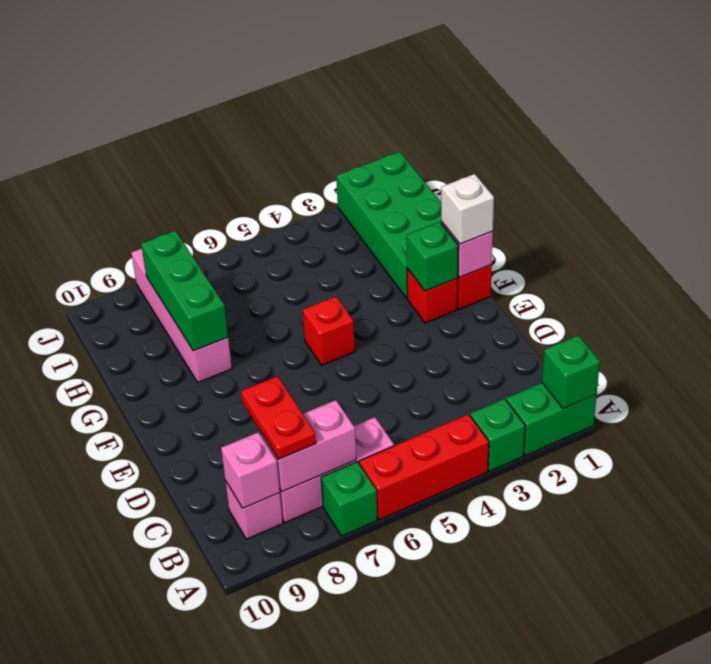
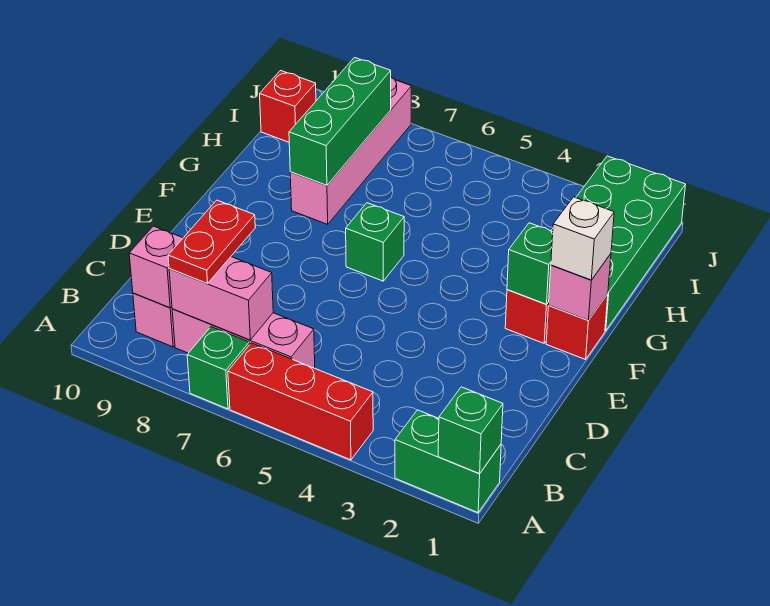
green brick A3 level 1 -> green brick F6 level 1
red brick F5 level 1 -> red brick I10 level 1

